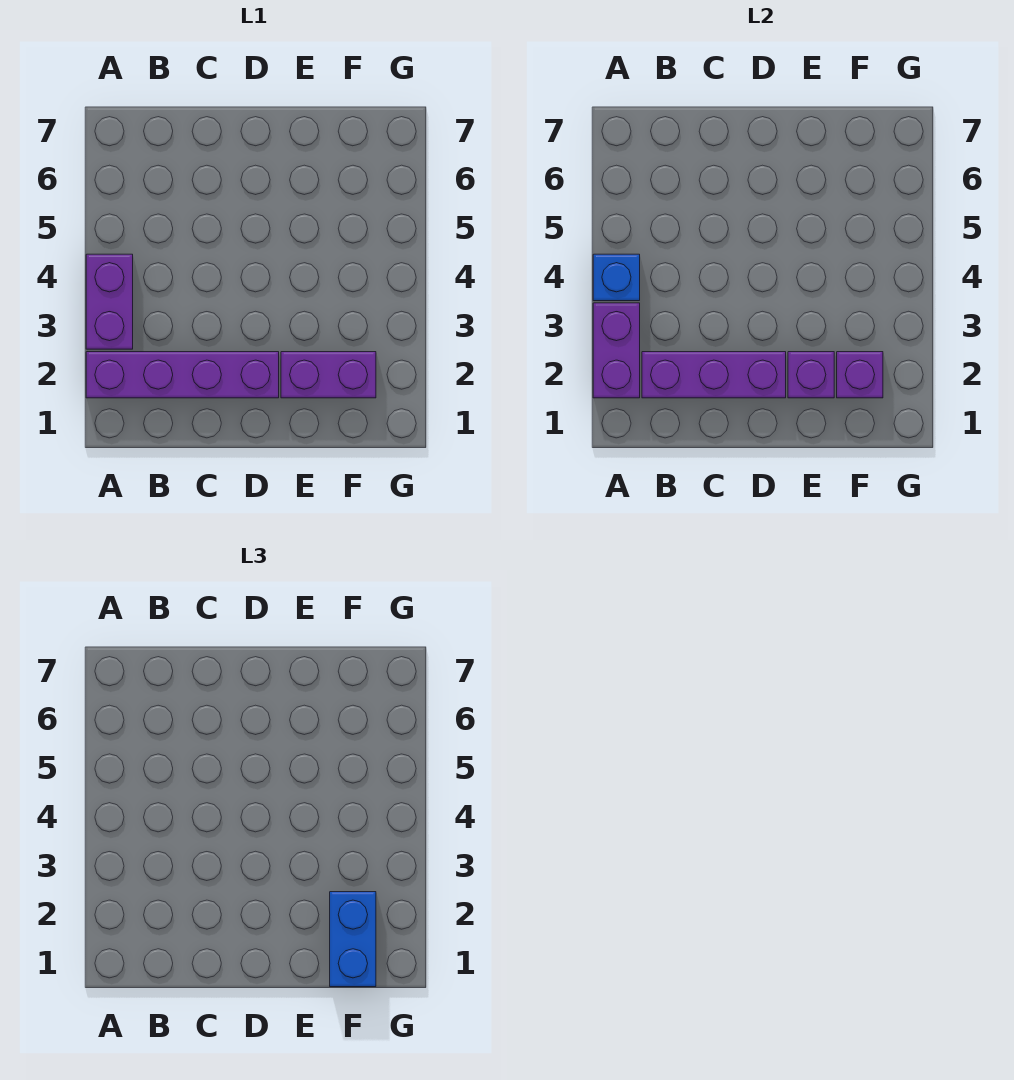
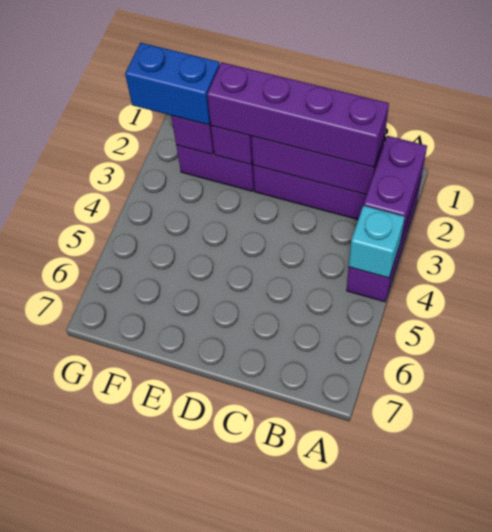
blue brick A4 level 2 -> cyan brick A4 level 2
none -> purple brick B2:E2 level 3
blue brick F1:F2 level 3 -> blue brick F2:G2 level 3

